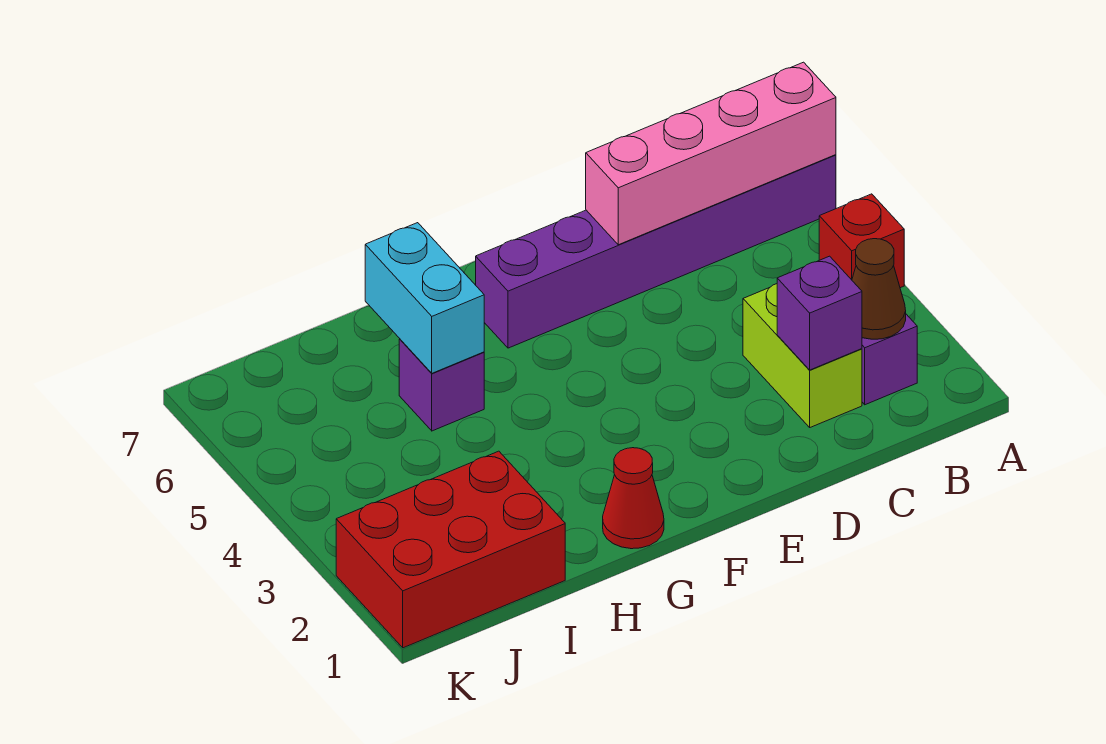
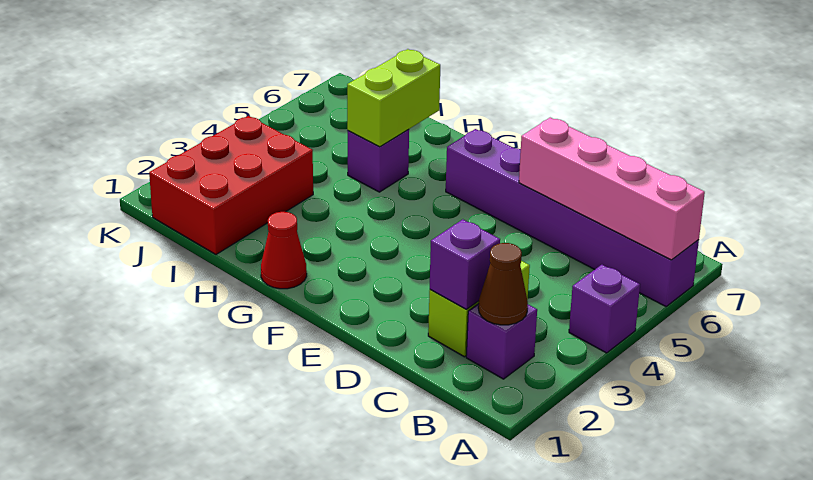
red brick A4 level 1 -> purple brick A4 level 1
cyan brick H5:H6 level 2 -> lime brick H5:H6 level 2
red brick I1:K2 level 1 -> red brick I1:J3 level 1

